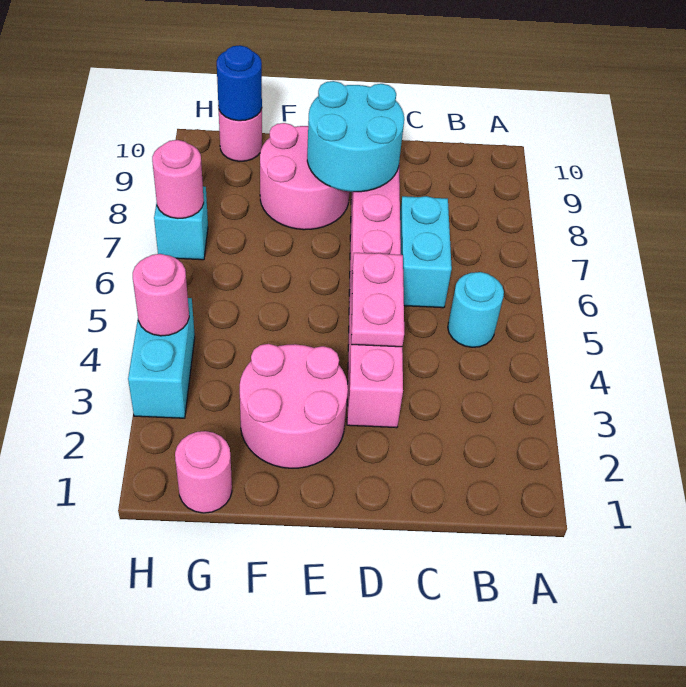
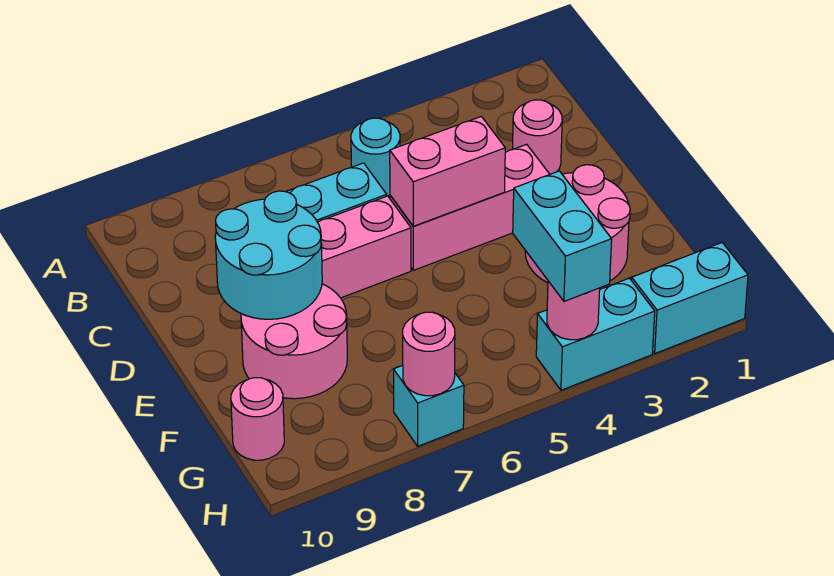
pink plate D4:D5 level 2 -> pink brick D4:D5 level 2
pink round brick G1 level 1 -> pink round brick C2 level 1
none -> cyan brick G4:H4 level 3
blue round brick G10 level 2 -> none
none -> cyan brick H1:H2 level 1

